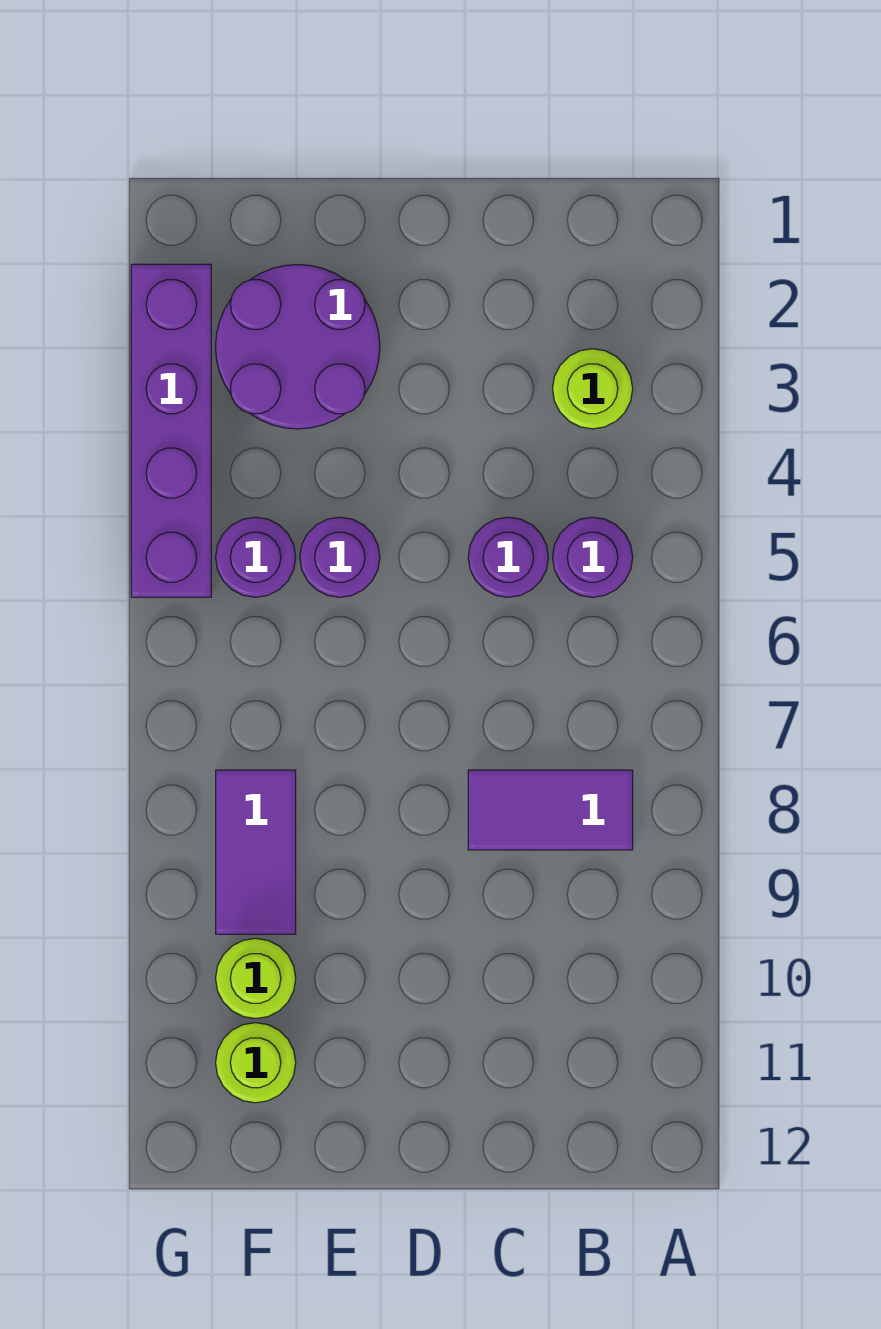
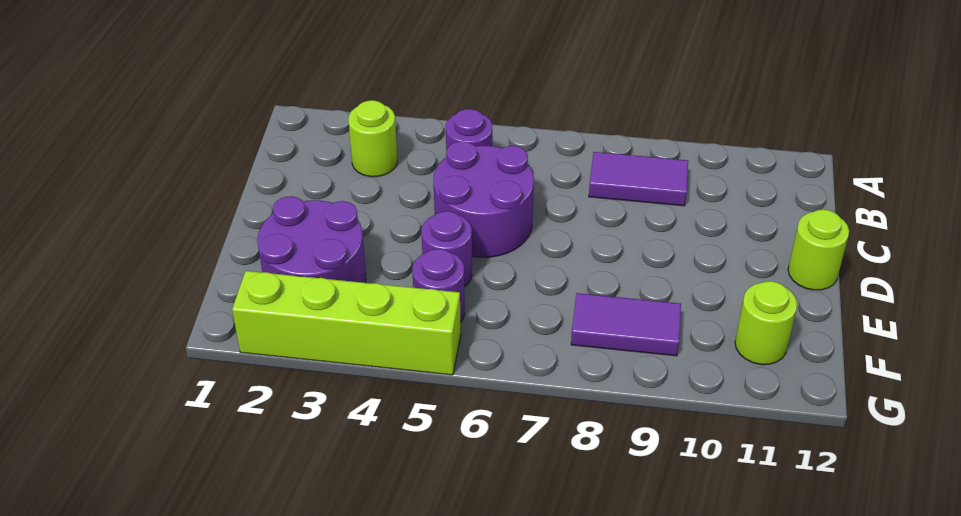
purple tile B8:C8 level 1 -> purple tile B8:B9 level 1
purple round brick C5 level 1 -> purple round brick C5:D6 level 1
lime round brick F10 level 1 -> lime round brick D12 level 1
purple brick G2:G5 level 1 -> lime brick G2:G5 level 1

